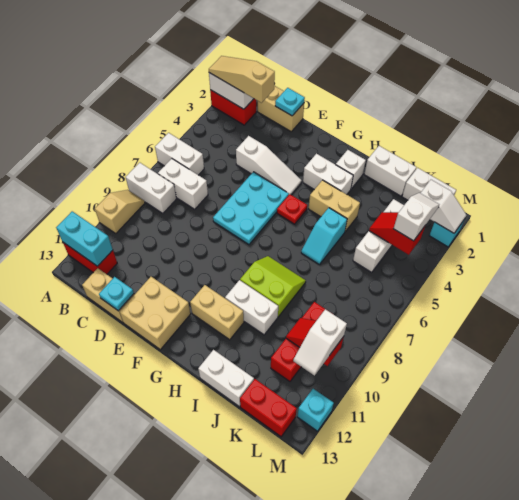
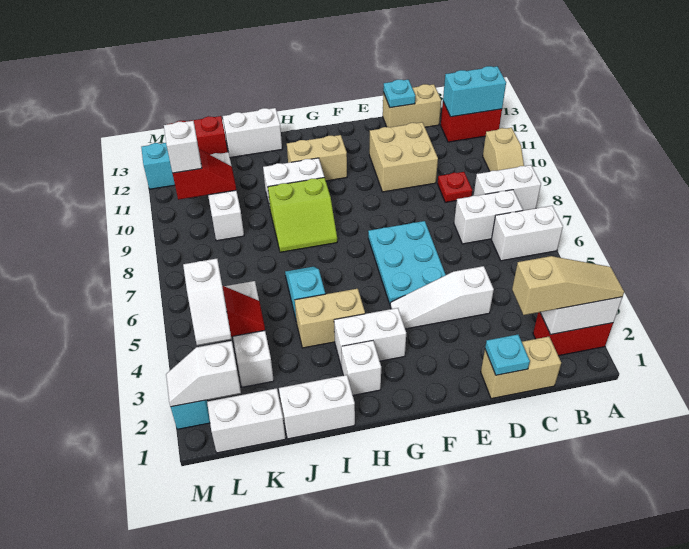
tan brick E12:F13 level 1 -> tan brick D10:E11 level 1
red plate G5 level 1 -> red plate C9 level 1
red brick K9:K11 level 1 -> white brick K9:K11 level 1

